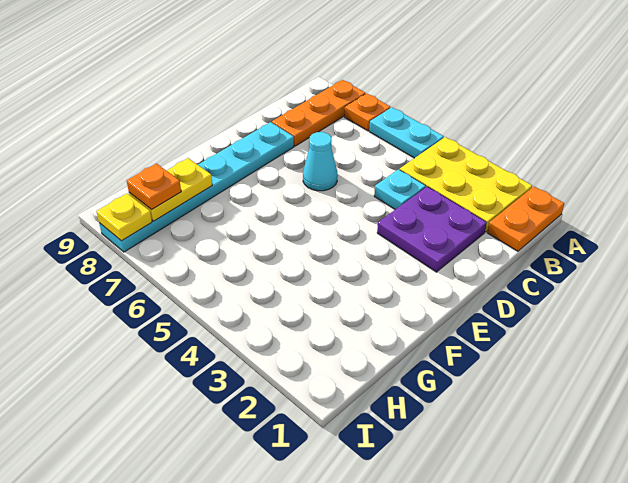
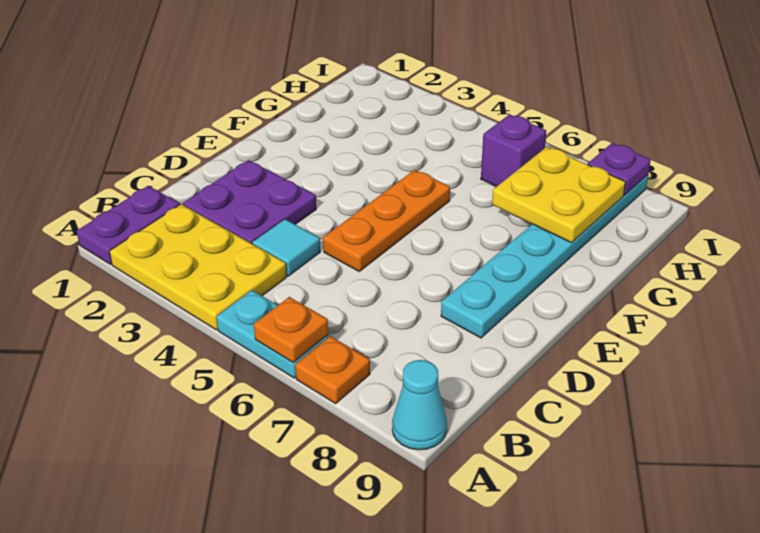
orange plate A1:B1 level 1 -> purple plate A1:B1 level 1
orange plate A8:C8 level 1 -> orange plate D5:F5 level 1
cyan plate C4 level 1 -> cyan tile C4 level 1
cyan cone D6 level 1 -> cyan cone A9 level 1
yellow plate G8:H8 level 2 -> yellow plate G7:H8 level 2
none -> purple brick H6 level 1
orange plate H8 level 3 -> orange plate A6 level 2
yellow plate I8 level 2 -> purple plate I8 level 2

